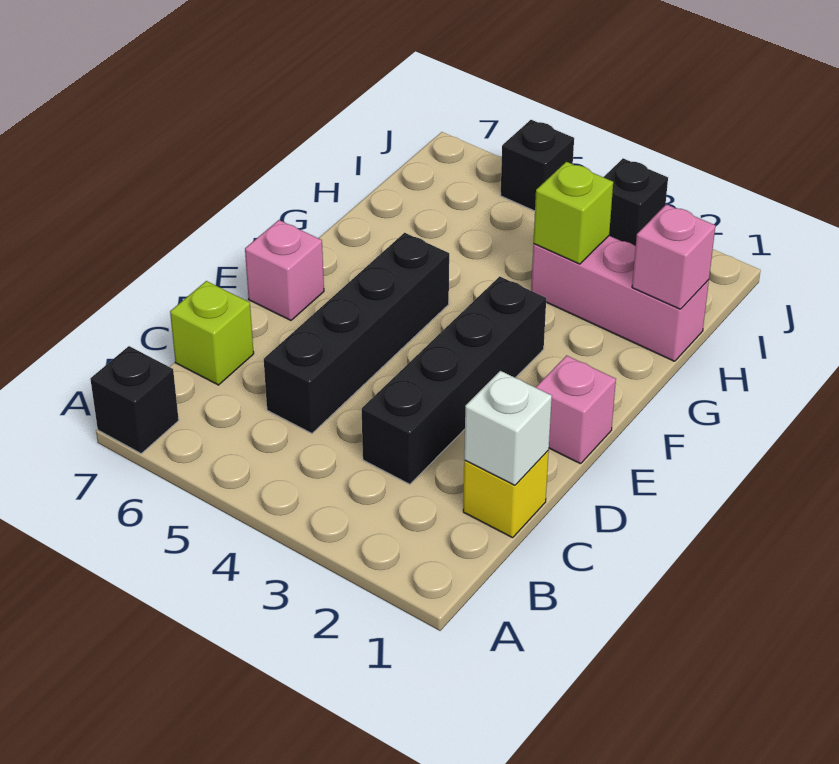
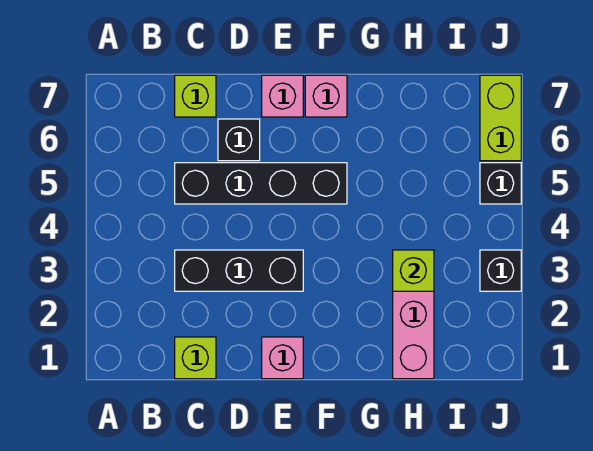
black brick A7 level 1 -> black brick D6 level 1
yellow brick C1 level 1 -> lime brick C1 level 1
white brick C1 level 2 -> none
black brick C3:F3 level 1 -> black brick C3:E3 level 1
pink brick H1 level 2 -> pink brick F7 level 1
none -> lime brick J6:J7 level 1

